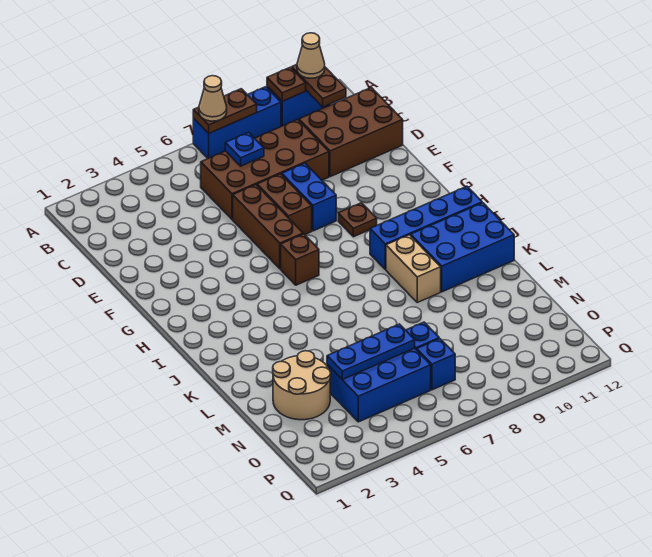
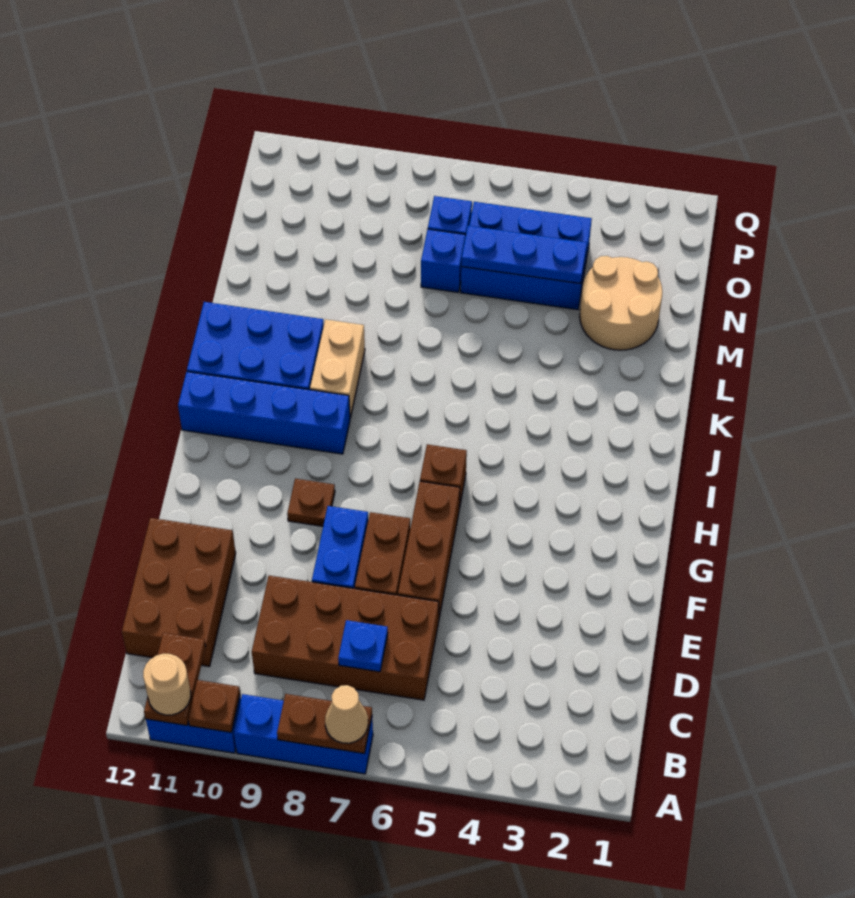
tan cone A11 level 3 -> tan round brick A11 level 3
brown brick C10:D12 level 1 -> brown brick C11:E12 level 1

